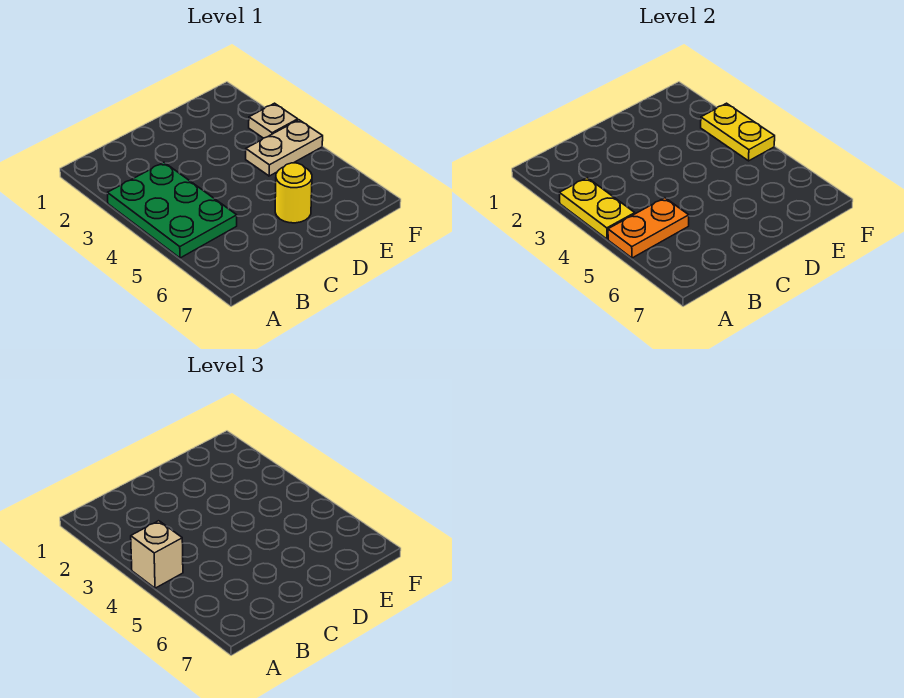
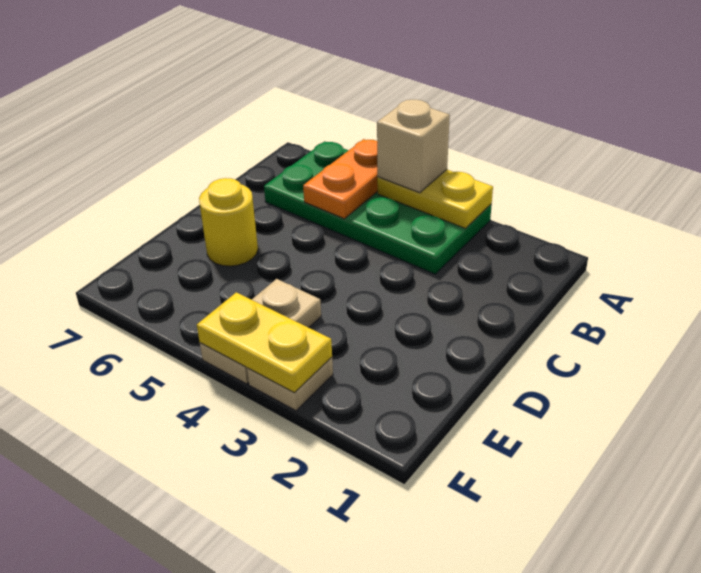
green plate A3:B5 level 1 -> green plate A3:B6 level 1

